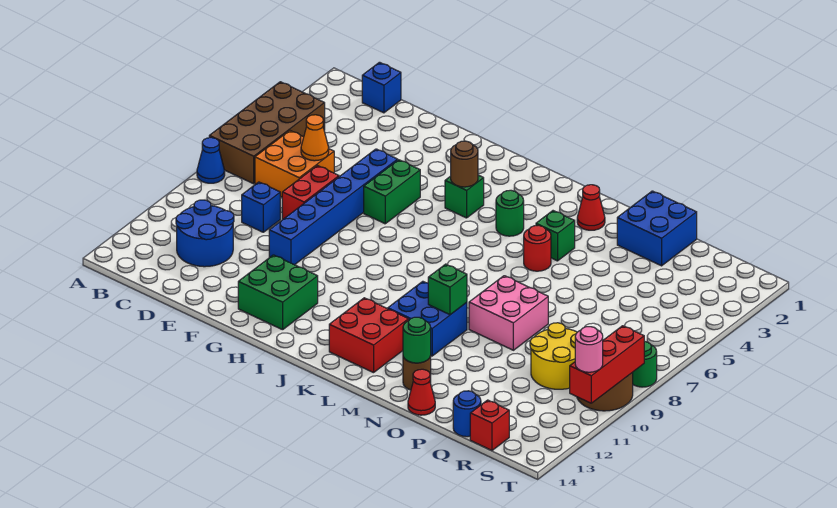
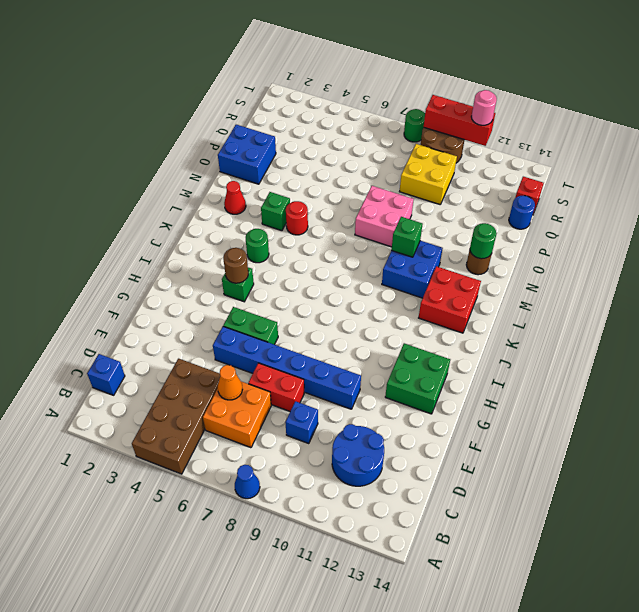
brown brick A4:B7 level 1 -> brown brick A4:D5 level 1
red cone O14 level 1 -> none
yellow round brick Q9:R10 level 1 -> yellow brick Q9:R10 level 1

